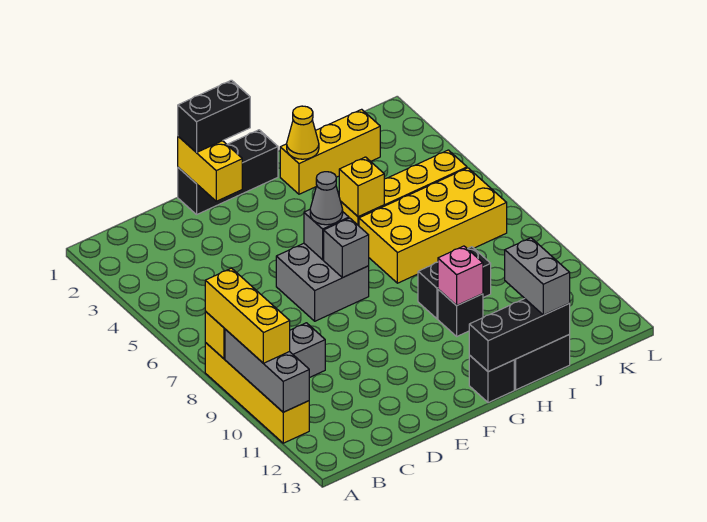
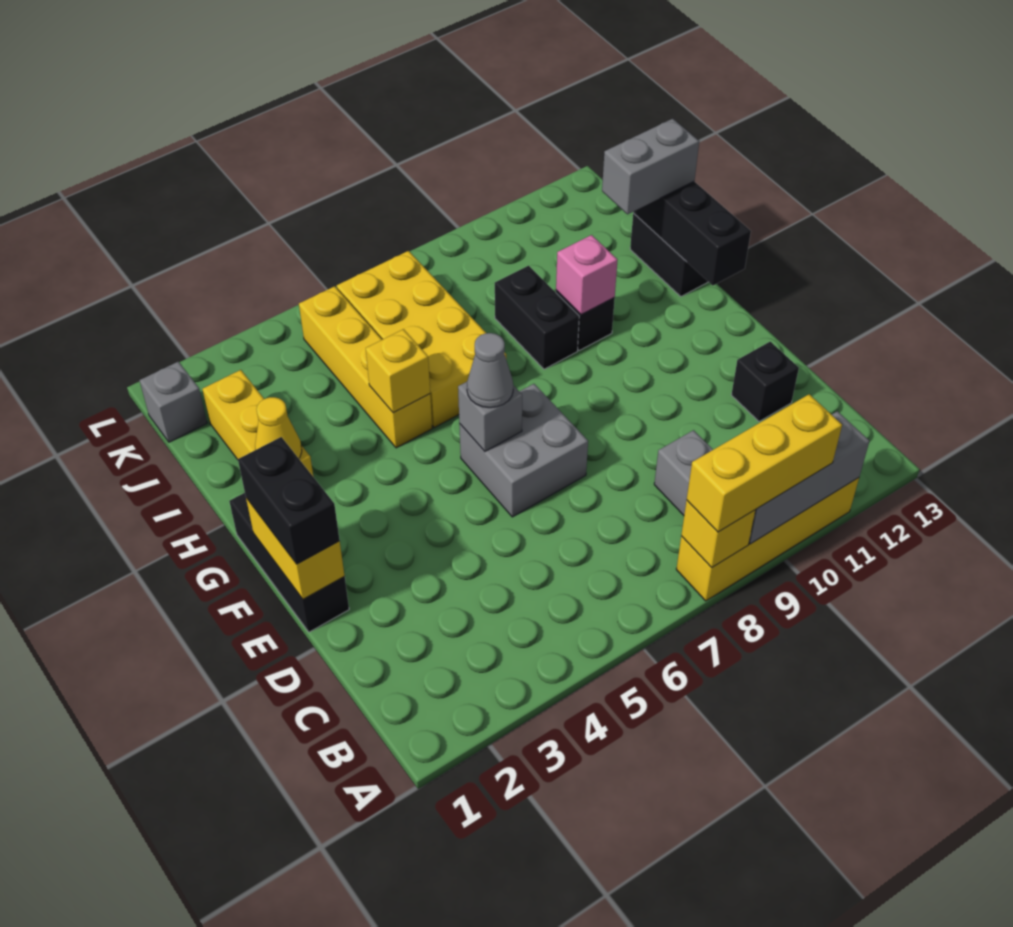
yellow brick E1:E2 level 2 -> yellow brick E1:F1 level 2
grey brick F7 level 2 -> grey brick K1 level 1
black brick G13 level 1 -> black brick D12 level 1

